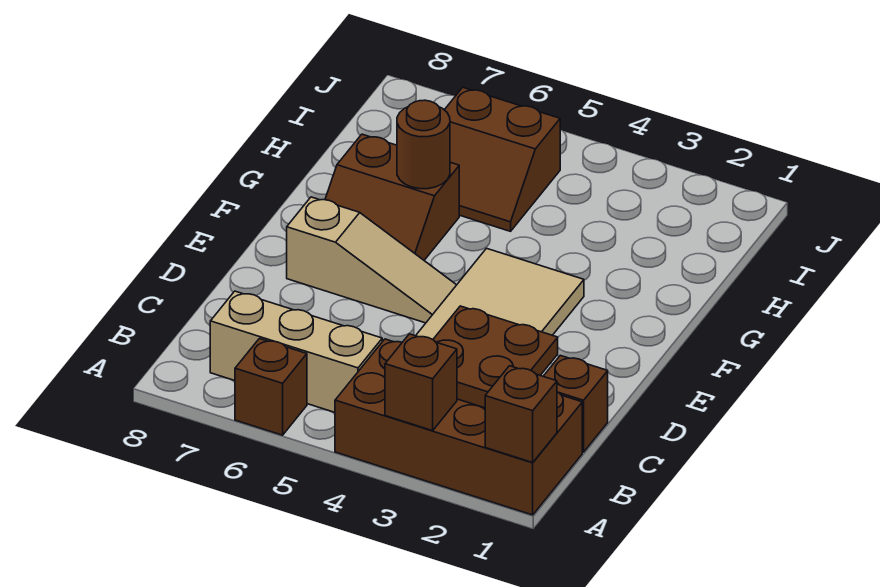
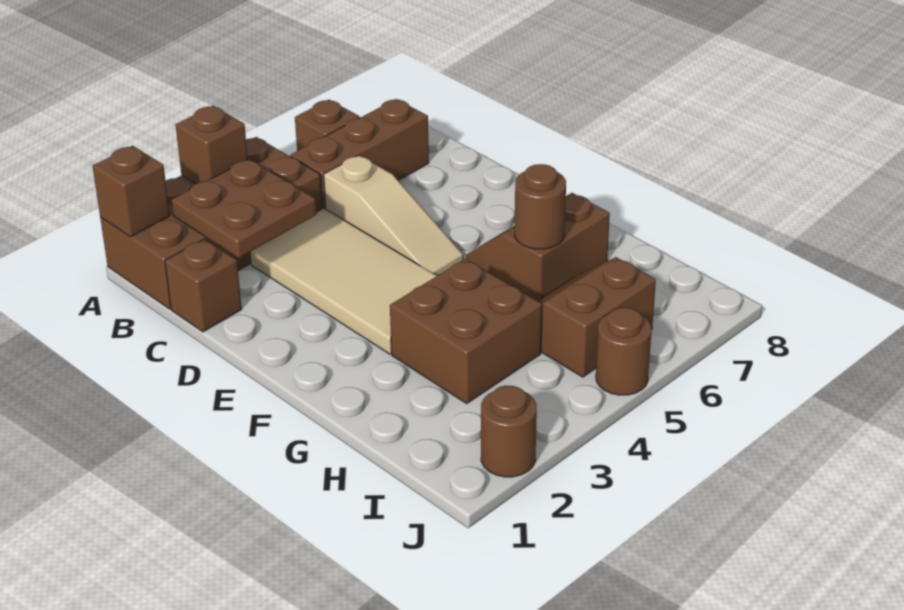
tan brick B5:B7 level 1 -> brown brick B5:B7 level 1
tan slope E5:E7 level 1 top 7 -> tan slope C5:E5 level 1 top C
none -> brown brick G3:H4 level 1
none -> brown round brick J2 level 1
none -> brown round brick J5 level 1

